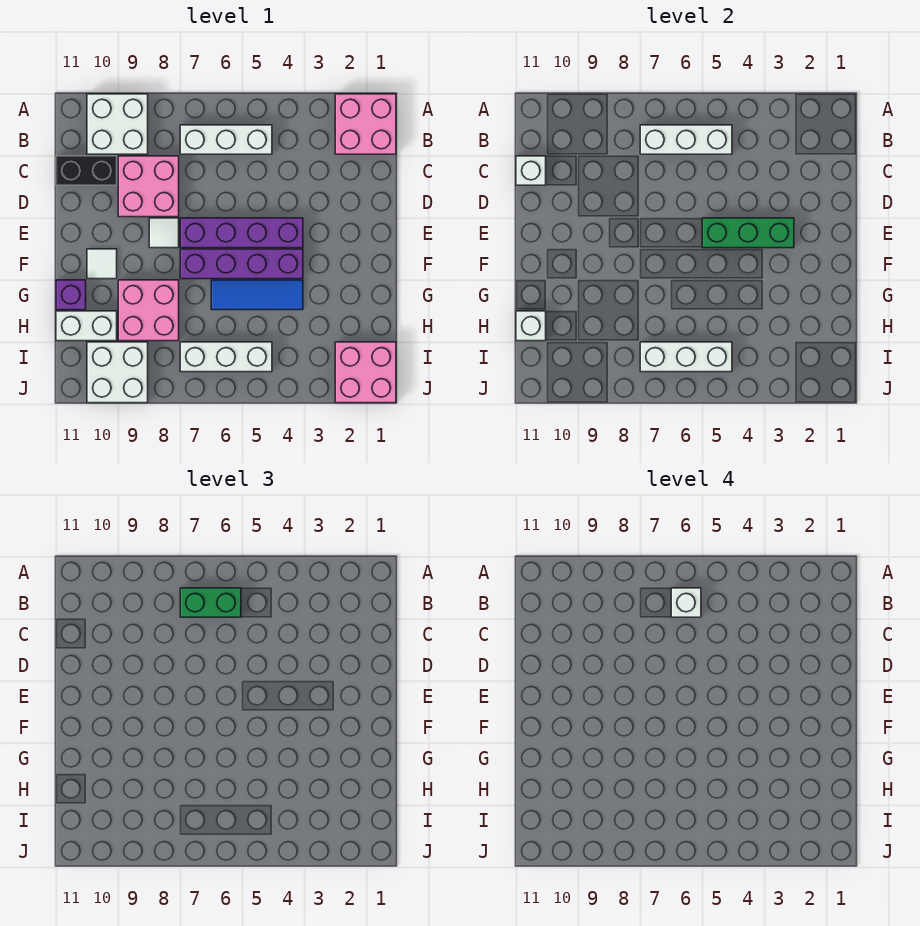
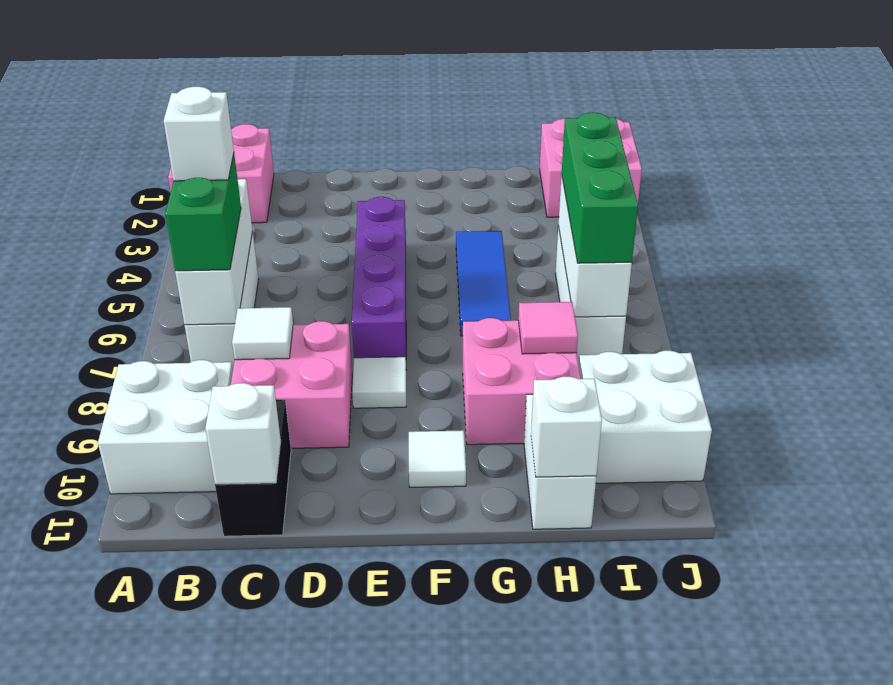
none -> white tile C8 level 2
green brick E3:E5 level 2 -> green brick I5:I7 level 3
purple brick F4:F7 level 1 -> none
purple brick G11 level 1 -> none
none -> pink tile H8 level 2

